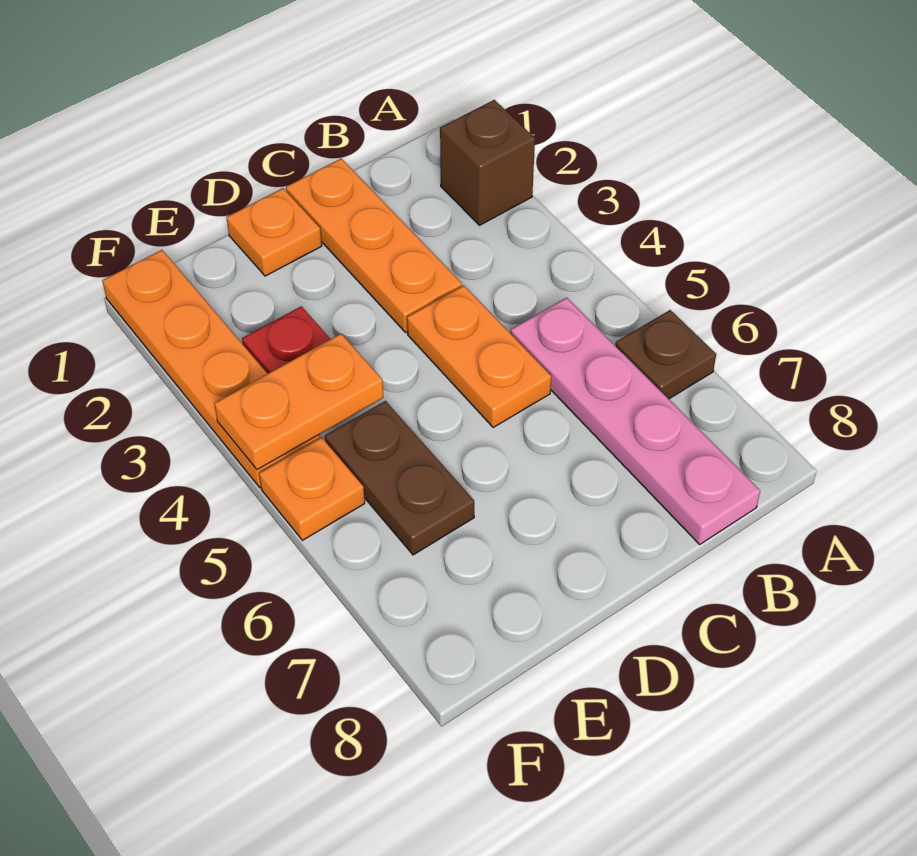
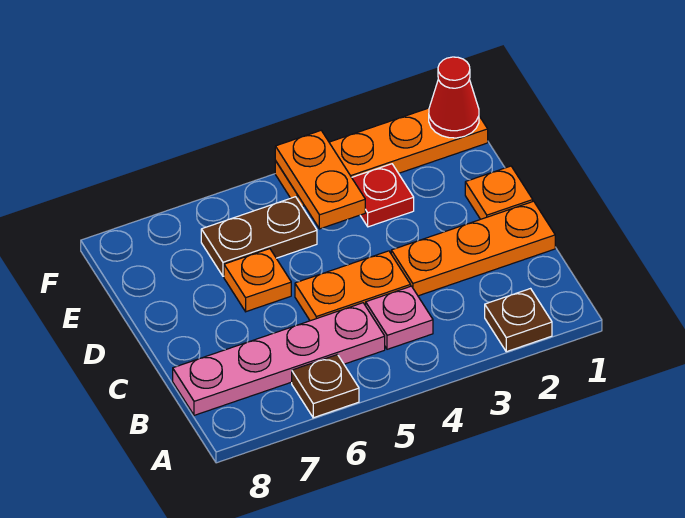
brown brick A2 level 1 -> brown plate A2 level 1
none -> pink plate B4 level 1
none -> red cone F1 level 2
orange plate F5 level 1 -> orange plate D6 level 1

